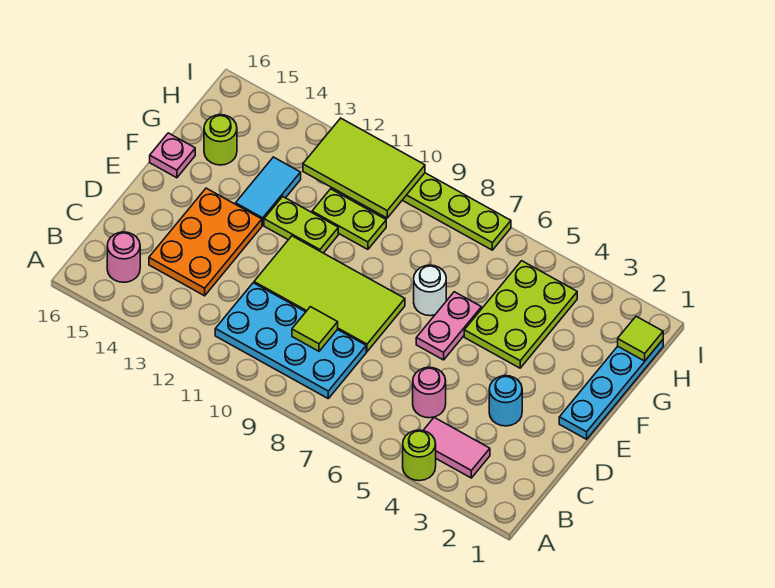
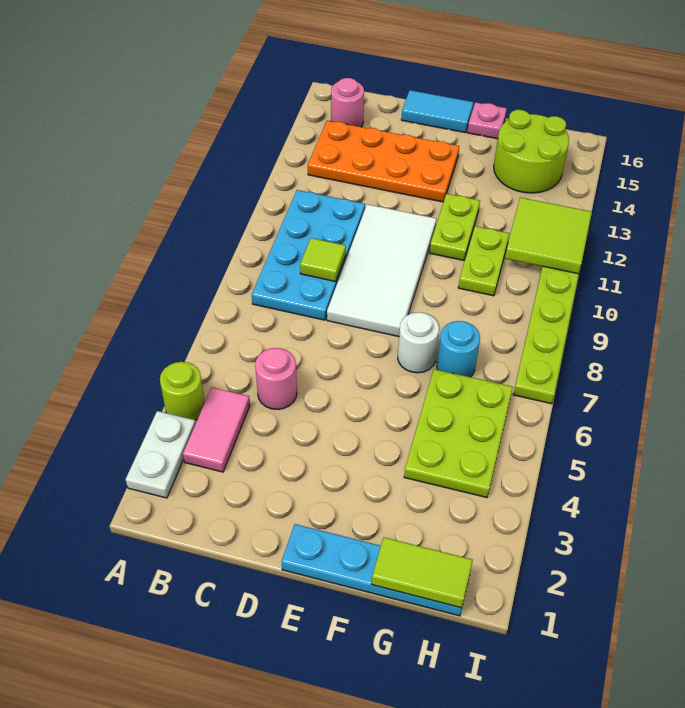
none -> white plate A2:A3 level 1
orange plate C13:E14 level 1 -> orange plate B13:E14 level 1
cyan round brick D3 level 1 -> cyan round brick G7 level 1
lime tile D8:E11 level 1 -> white tile D8:E11 level 1
pink plate E6:F6 level 1 -> none
lime plate F4:H5 level 1 -> lime plate G4:H6 level 1
cyan tile F13:G13 level 1 -> cyan tile D16:E16 level 1
lime round brick G15 level 1 -> lime round brick G14:H15 level 1
lime tile H1 level 2 -> lime tile G1:H1 level 2
lime tile H10:I12 level 2 -> lime tile H11:I12 level 2

